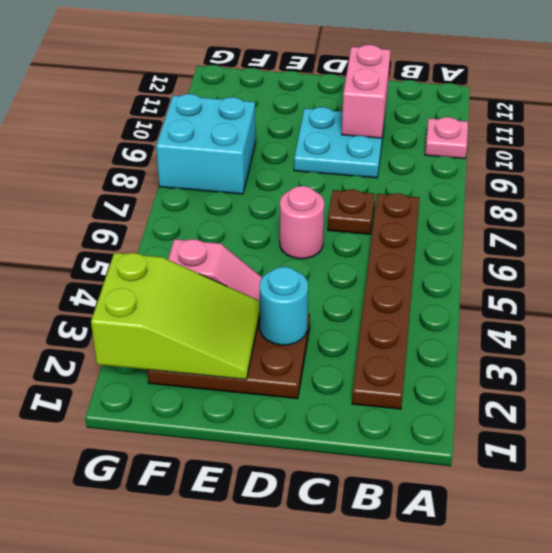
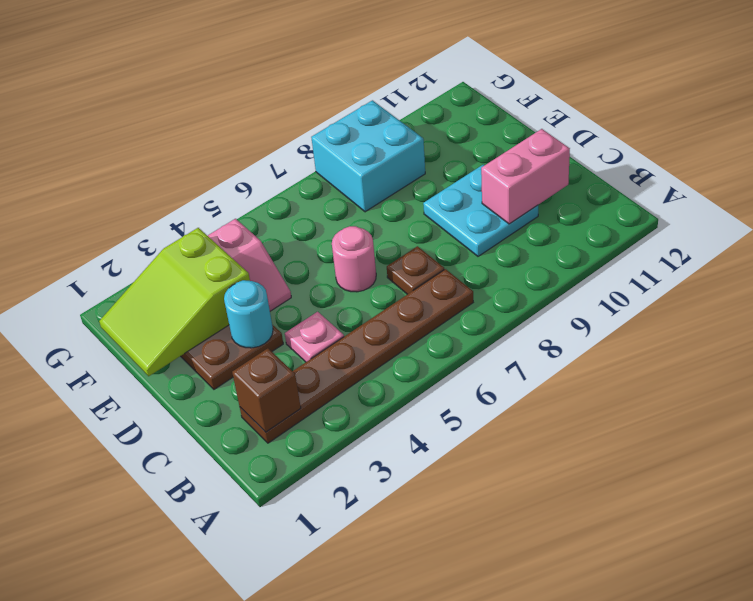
pink plate A10 level 1 -> pink plate C4 level 1
none -> brown brick B2 level 2
lime slope E2:G3 level 2 top G -> lime slope E1:F3 level 2 top 3

